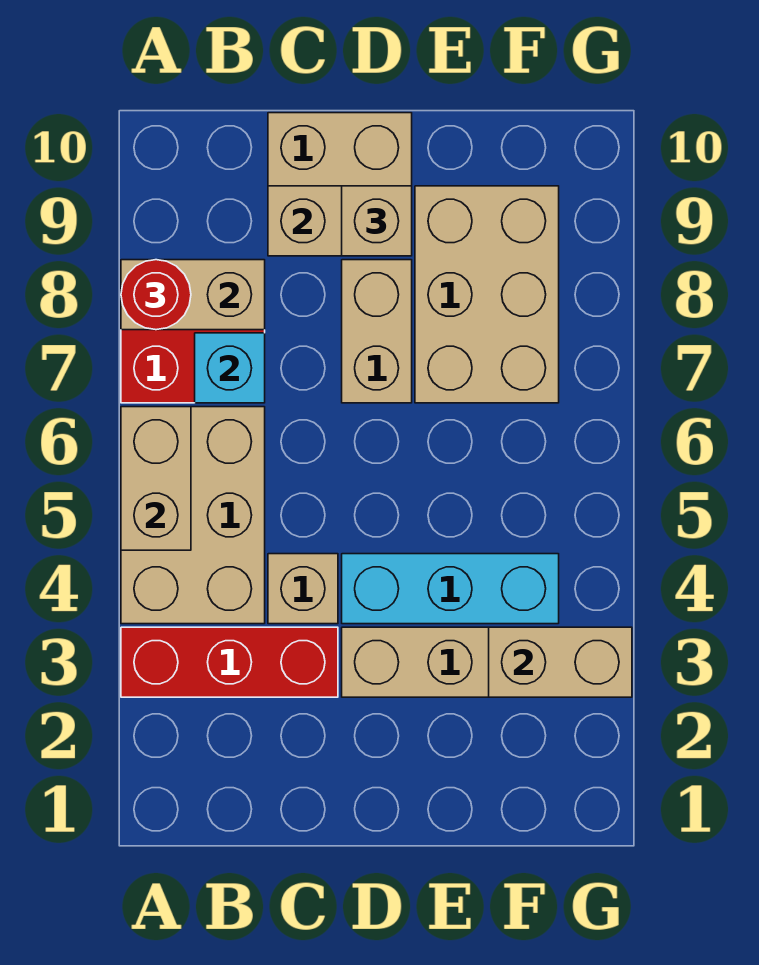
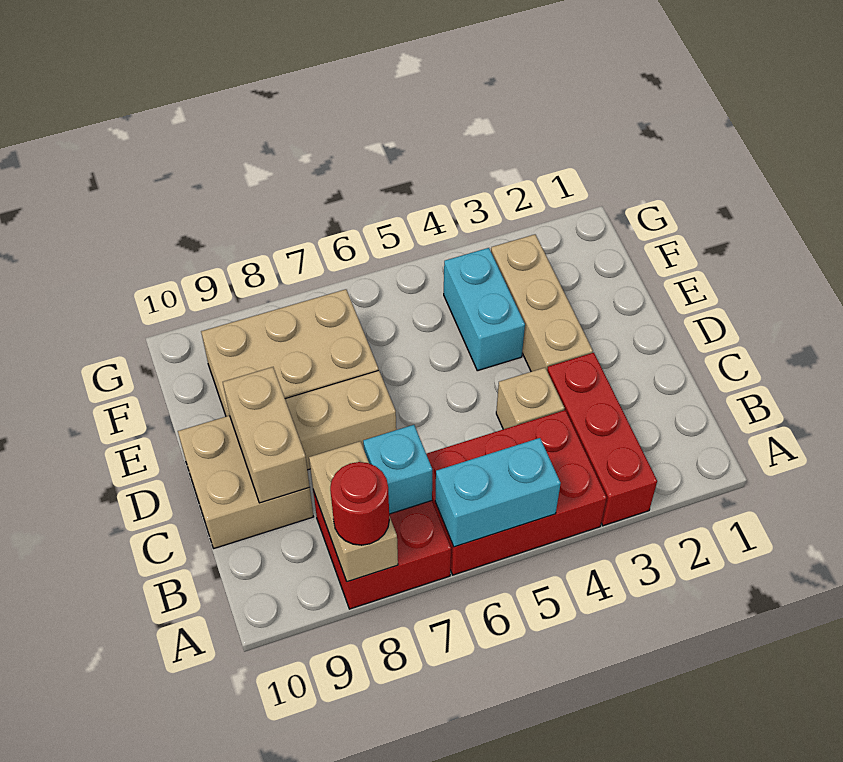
tan brick A4:B6 level 1 -> red brick A4:B6 level 1
tan brick A5:A6 level 2 -> cyan brick A5:A6 level 2
cyan brick D4:F4 level 1 -> cyan brick E4:F4 level 1
tan brick D9 level 3 -> none
tan brick F3:G3 level 2 -> none

